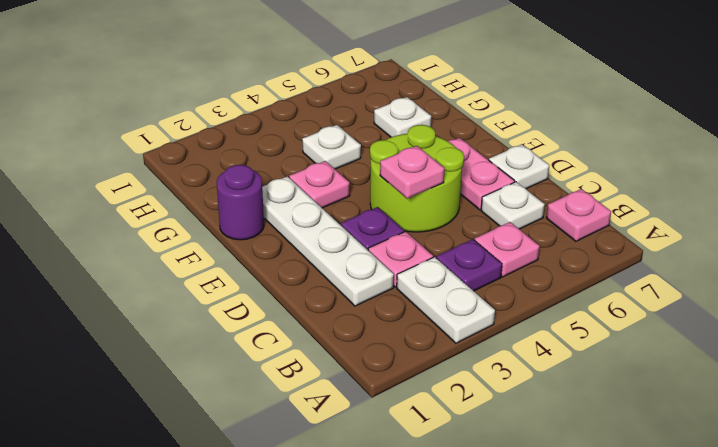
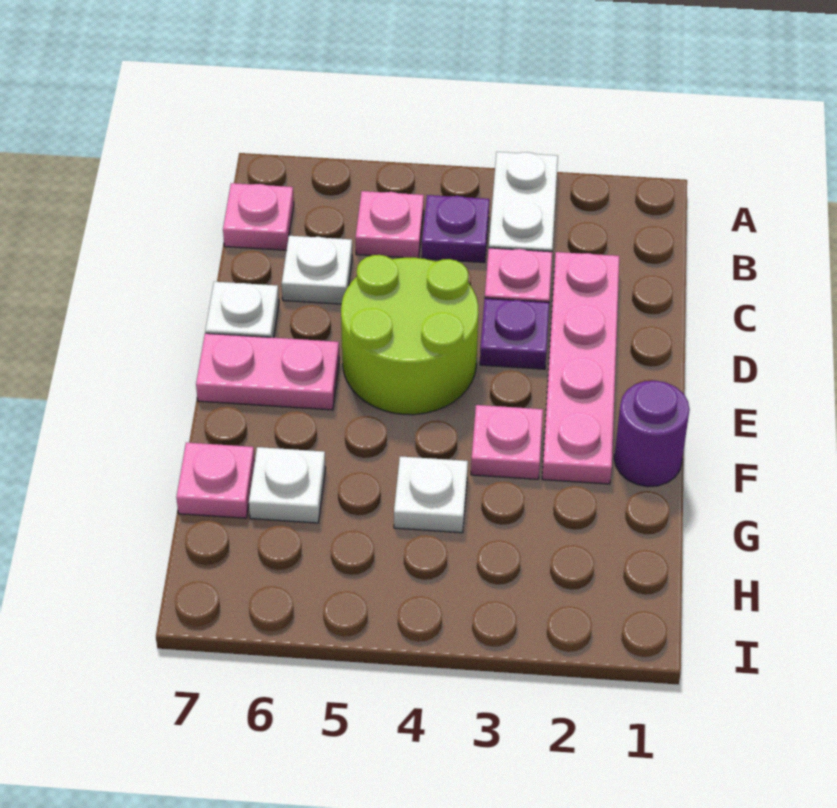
white plate C2:F2 level 1 -> pink plate C2:F2 level 1
pink plate D4 level 2 -> pink plate G7 level 1
pink plate D6:E6 level 1 -> pink plate E6:E7 level 1

